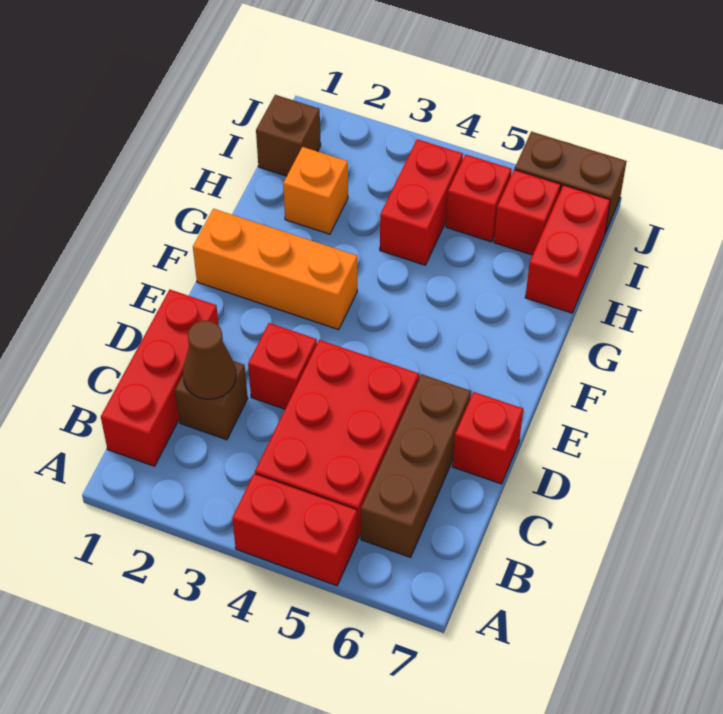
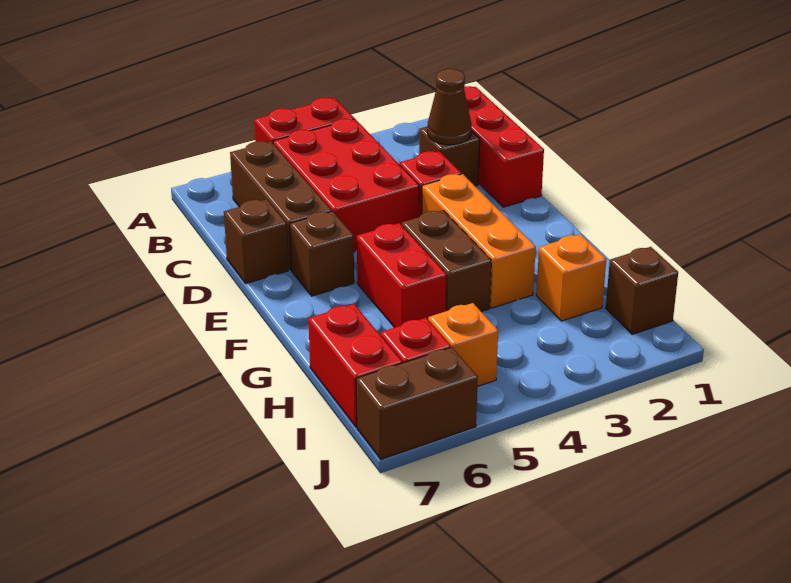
red brick D7 level 1 -> brown brick D7 level 1
none -> brown brick E6 level 1
orange brick F1:F3 level 1 -> orange brick E3:G3 level 1
none -> brown brick F4:G4 level 1
red brick H4:I4 level 1 -> red brick F5:G5 level 1
red brick I5 level 1 -> orange brick I5 level 1

